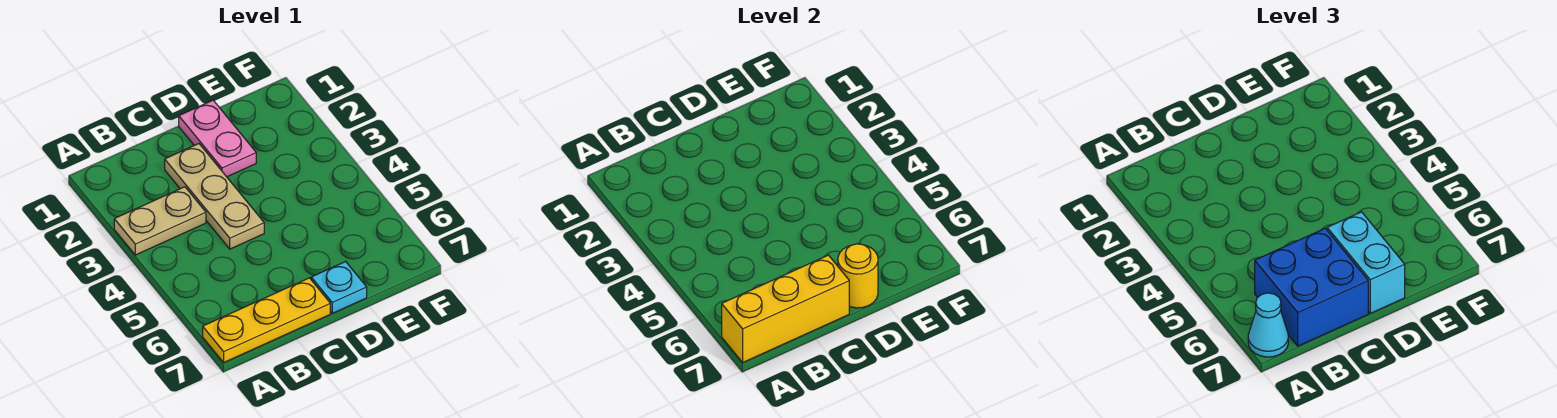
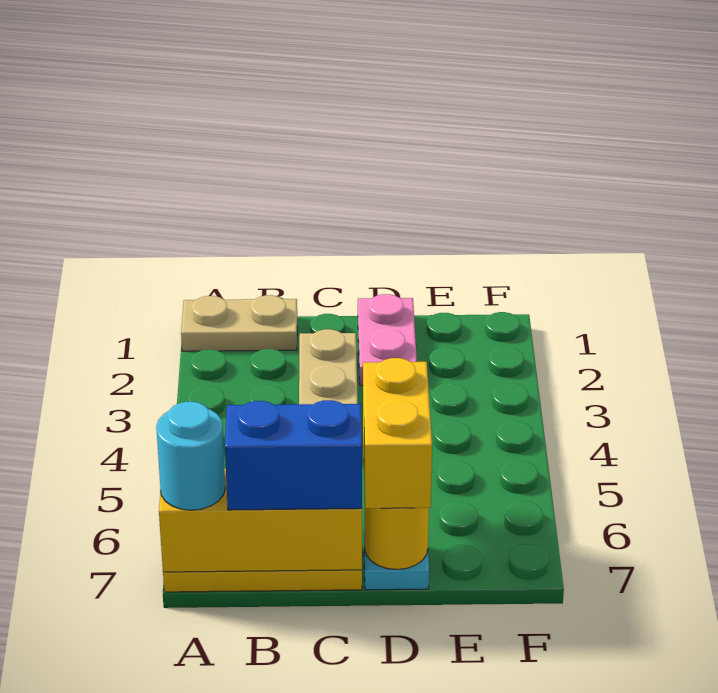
tan plate A3:B3 level 1 -> tan plate A1:B1 level 1
cyan cone A7 level 3 -> cyan round brick A7 level 3
blue brick B6:C7 level 3 -> blue brick B7:C7 level 3
cyan brick D6:D7 level 3 -> yellow brick D6:D7 level 3

